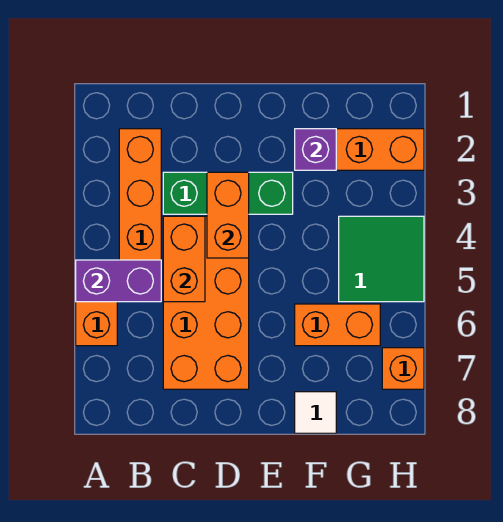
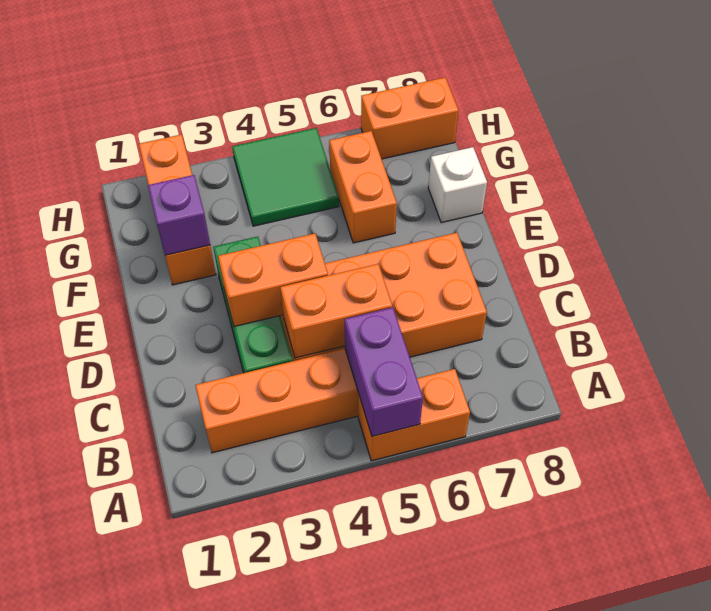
white tile F8 level 1 -> white brick F8 level 1
orange brick H7 level 1 -> orange brick H7:H8 level 1

